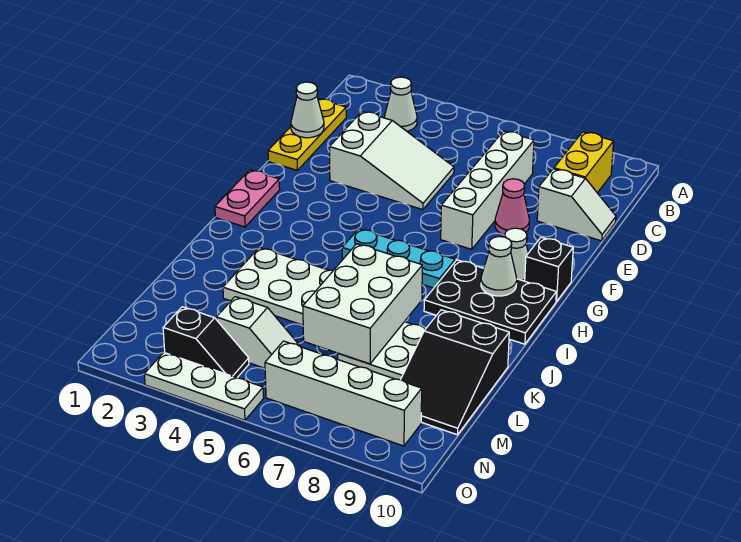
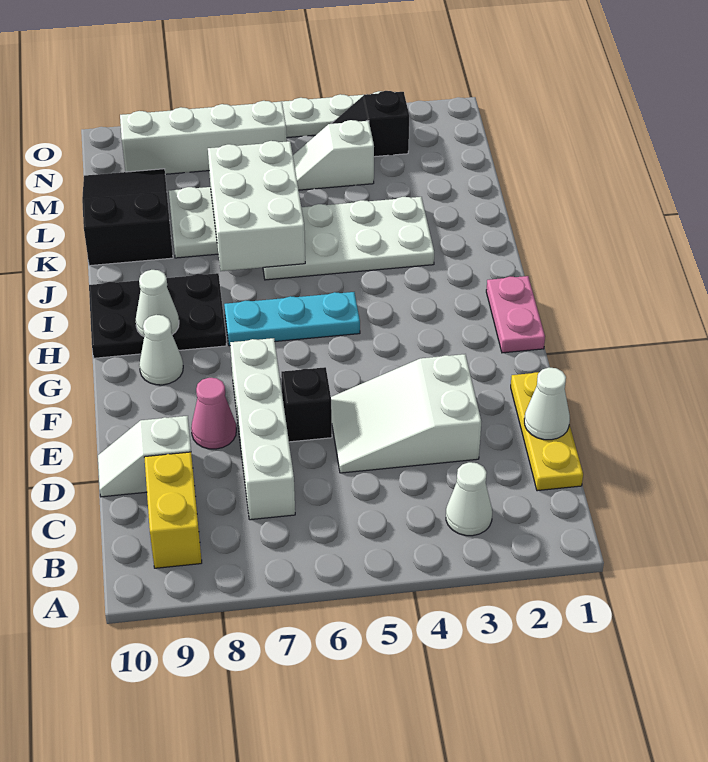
black brick G10 level 1 -> black brick E6 level 1

